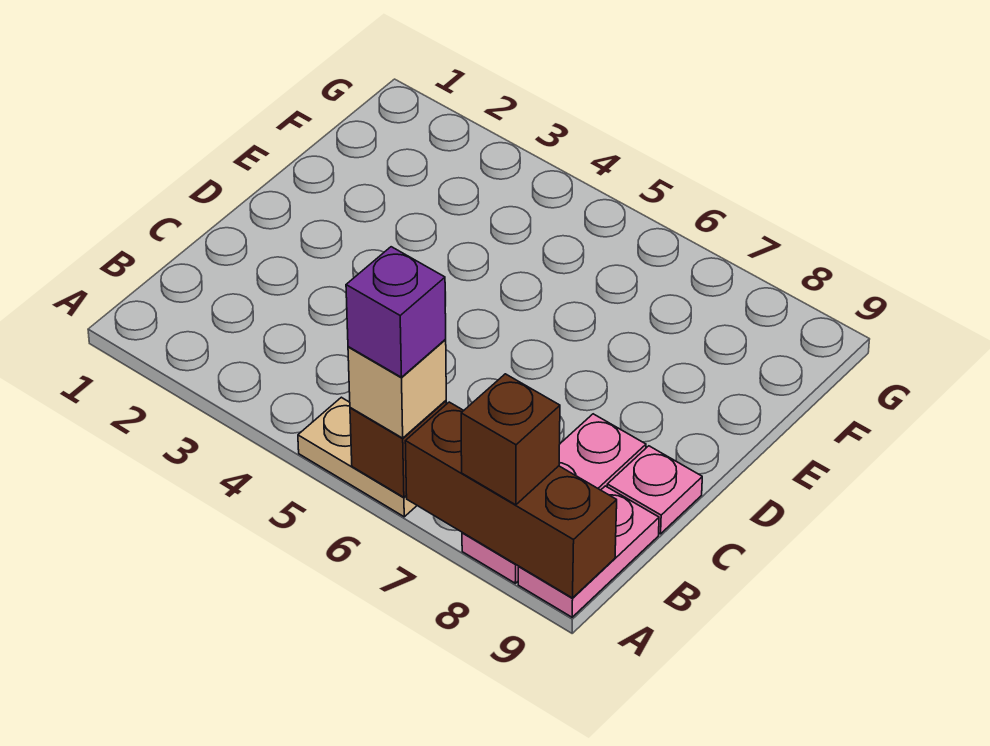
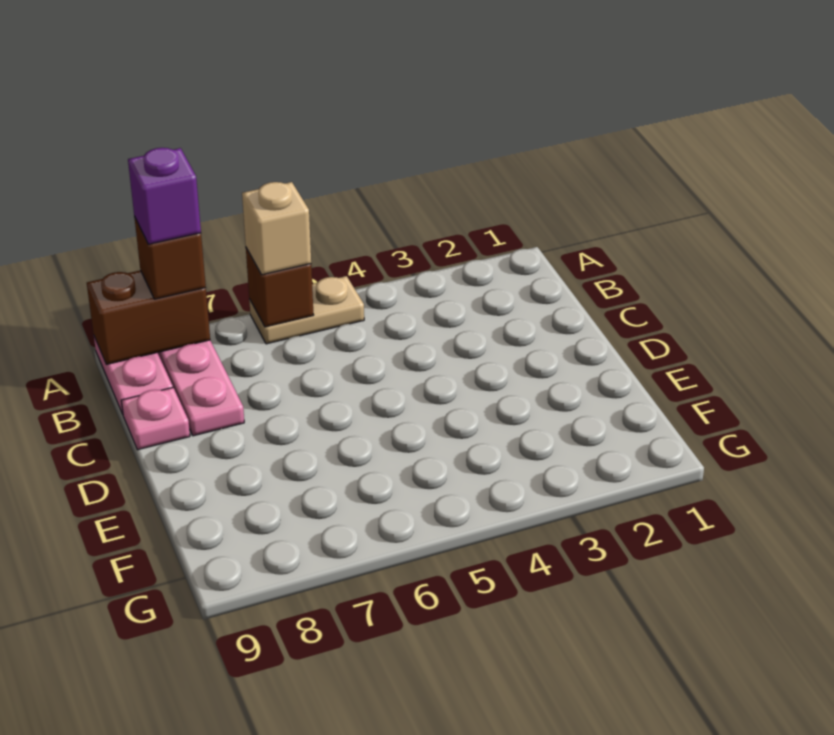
purple brick A6 level 4 -> purple brick A8 level 4
brown brick A7:A9 level 2 -> brown brick A8:A9 level 2

